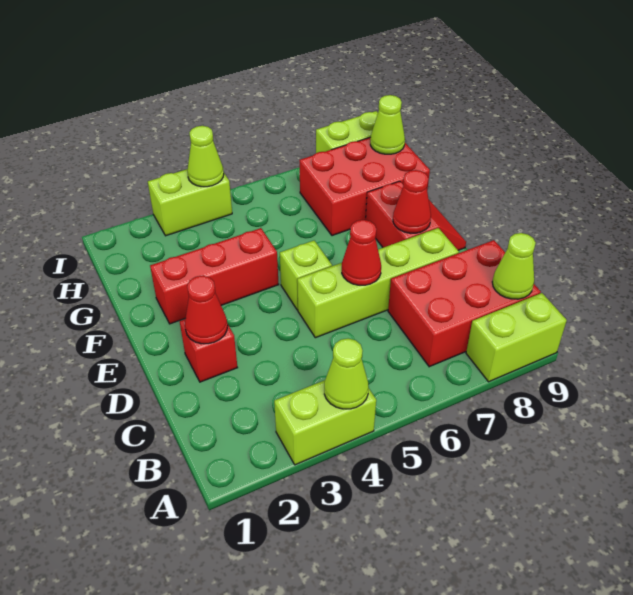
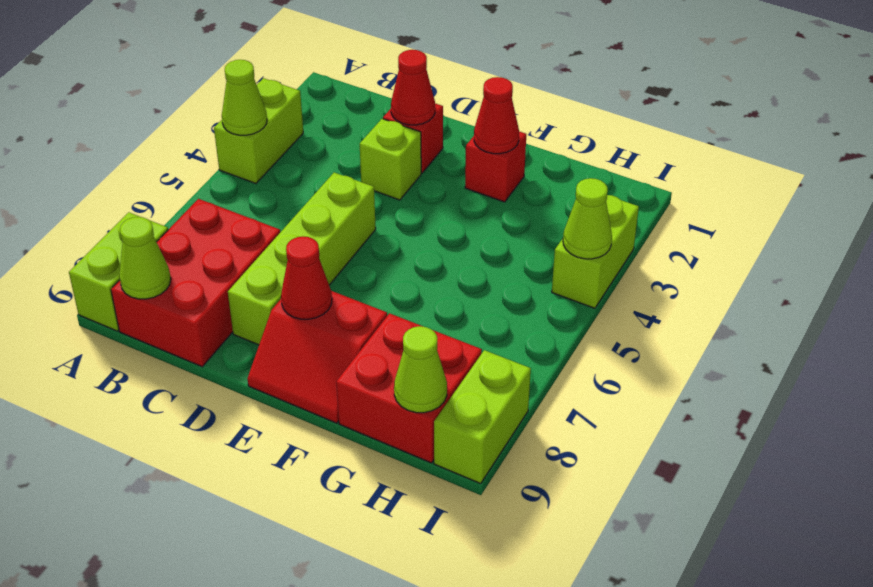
red cone D6 level 2 -> red cone F2 level 2
lime brick E5 level 1 -> lime brick D3 level 1
red brick F2:F4 level 1 -> red brick F2 level 1
red brick G7:H9 level 1 -> red brick G8:H9 level 1

